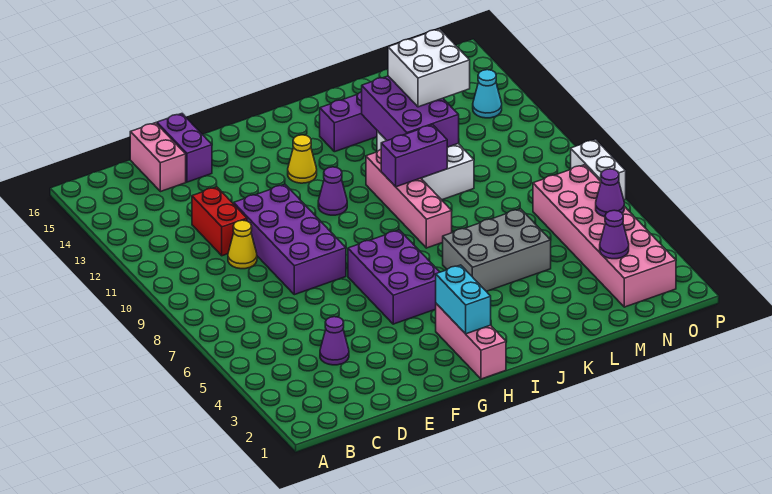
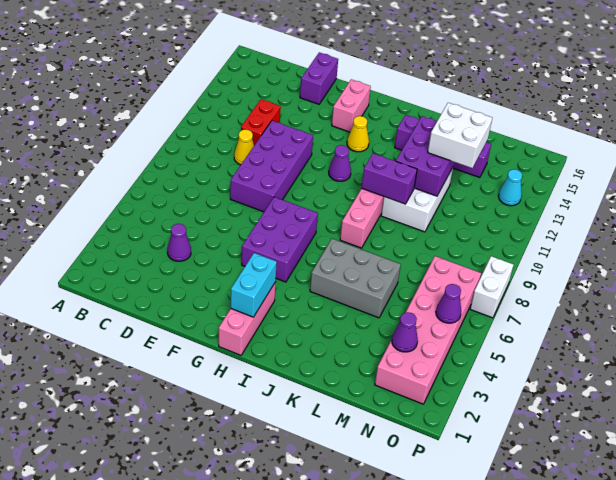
pink brick D15:D16 level 1 -> pink brick G14:G15 level 1

